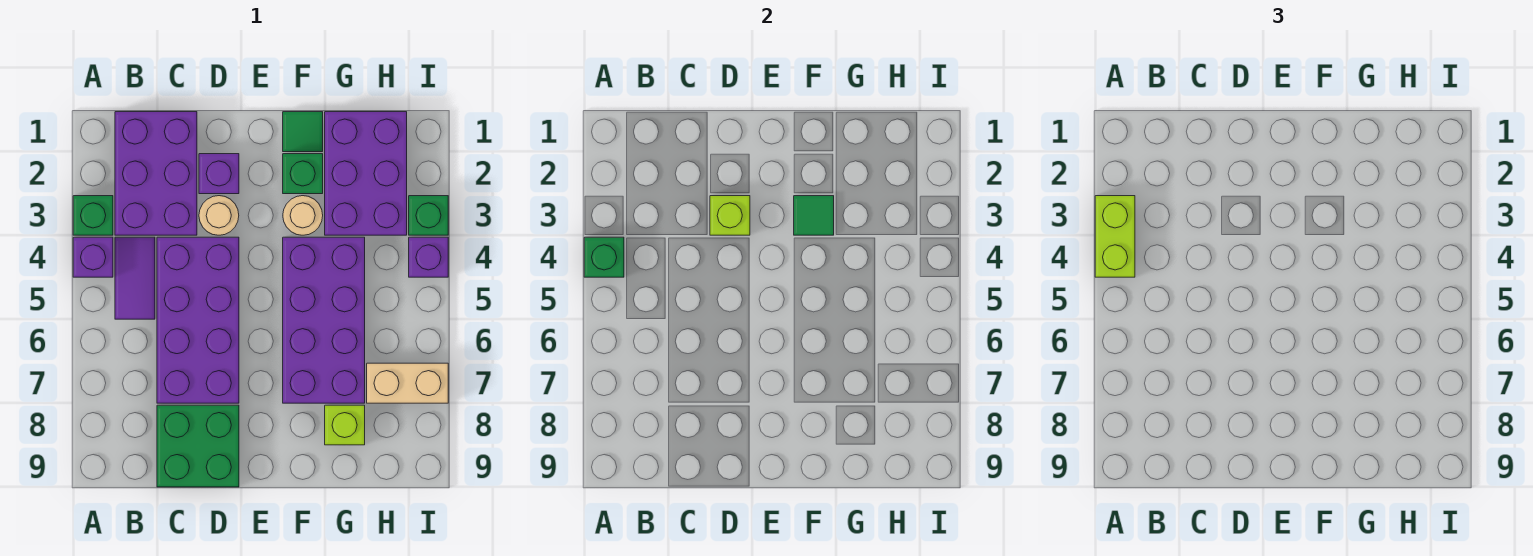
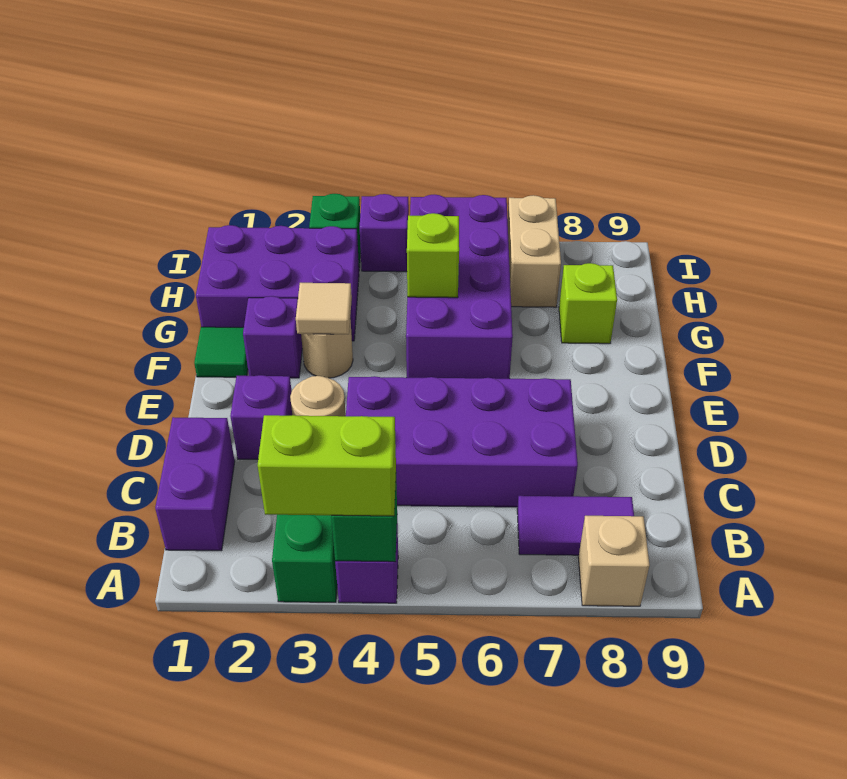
none -> tan brick A8 level 1
purple brick B1:C3 level 1 -> purple brick B1:C1 level 1
purple tile B4:B5 level 1 -> purple tile B7:B8 level 1
green brick C8:D9 level 1 -> none
lime brick D3 level 2 -> lime brick G5 level 2
green brick F2 level 1 -> purple brick F2 level 1
green tile F3 level 2 -> tan tile F3 level 2
purple brick F4:G7 level 1 -> purple brick F5:I6 level 1

